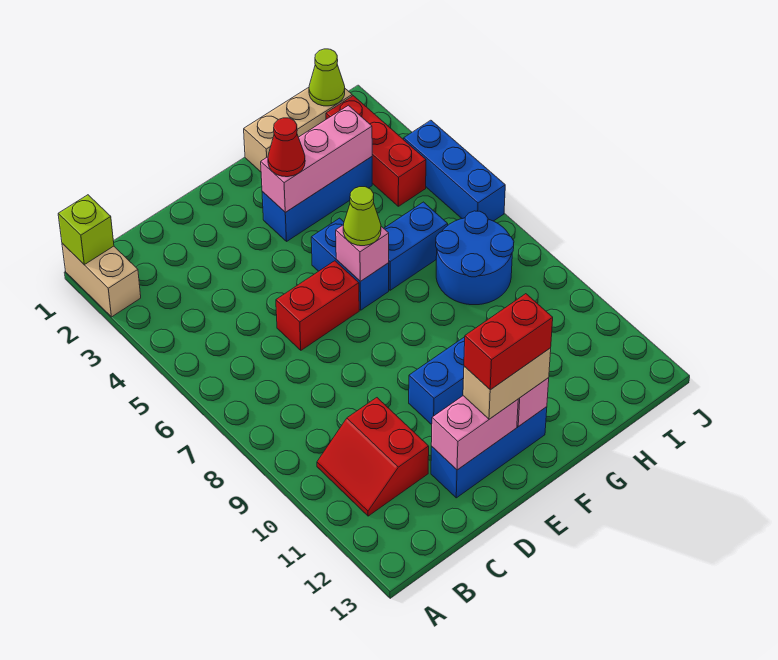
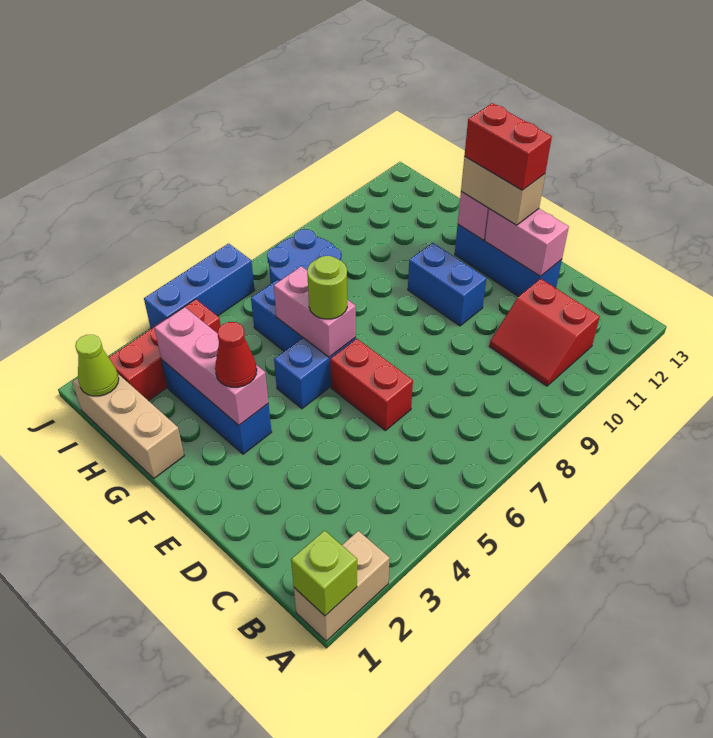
red slope B10:C11 level 1 top C -> red slope B10:C11 level 1 top 11
pink brick F6 level 2 -> pink brick F6:G6 level 2
lime cone F6 level 3 -> lime round brick F6 level 3

